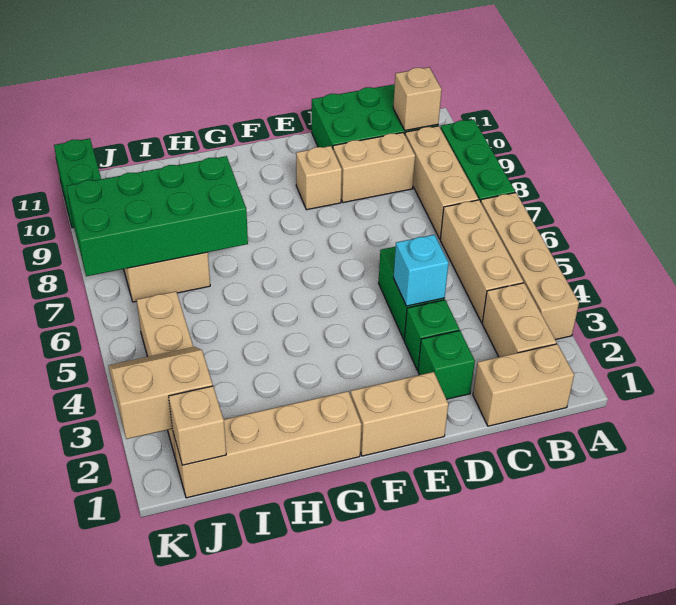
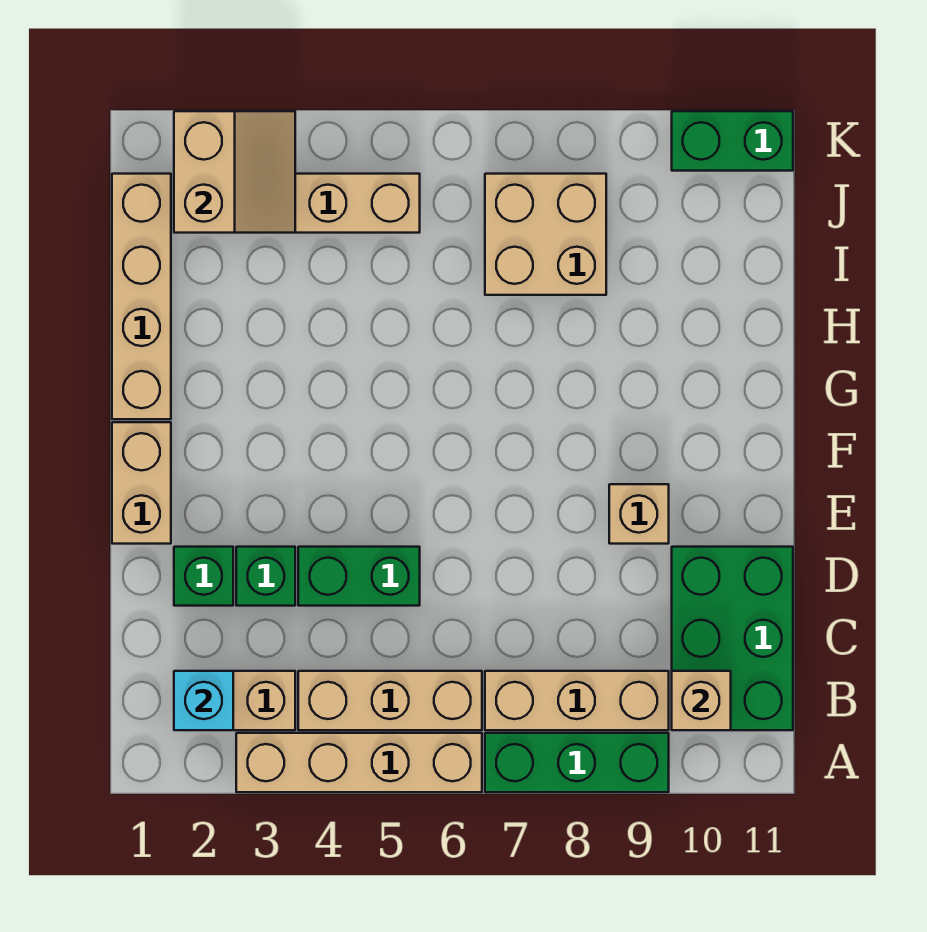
tan brick B1:C1 level 1 -> none
tan brick C9:D9 level 1 -> none
cyan brick D4 level 2 -> cyan brick B2 level 2
green brick H7:K8 level 2 -> none
tan brick J1 level 2 -> none

